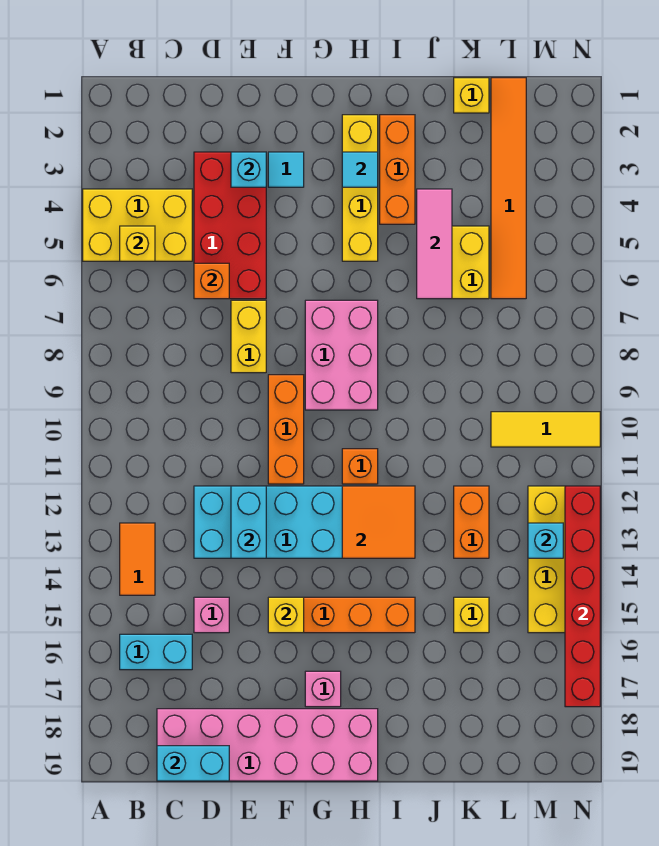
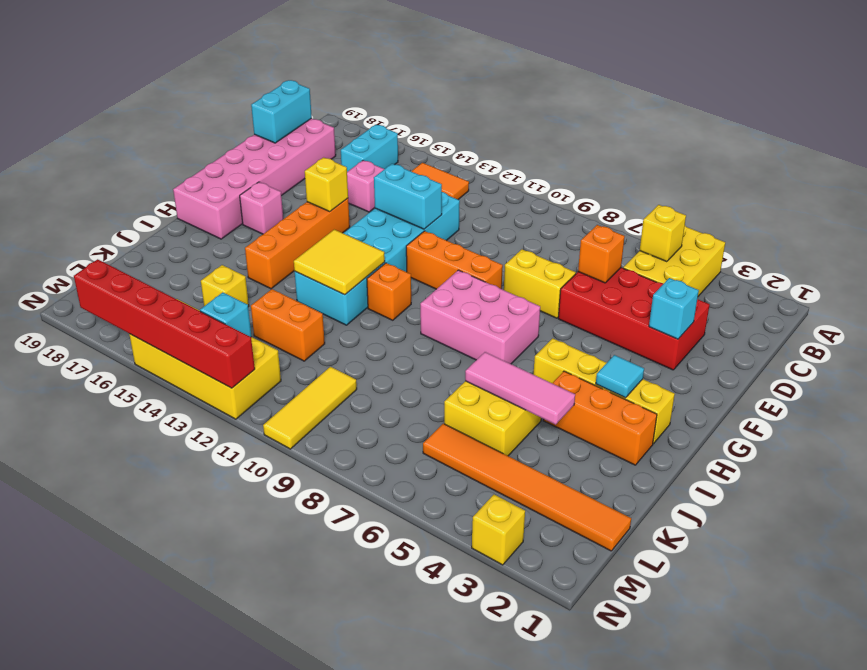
cyan tile F3 level 1 -> none
orange tile H12:I13 level 2 -> yellow tile H12:I13 level 2
yellow brick K1 level 1 -> yellow brick N3 level 1

